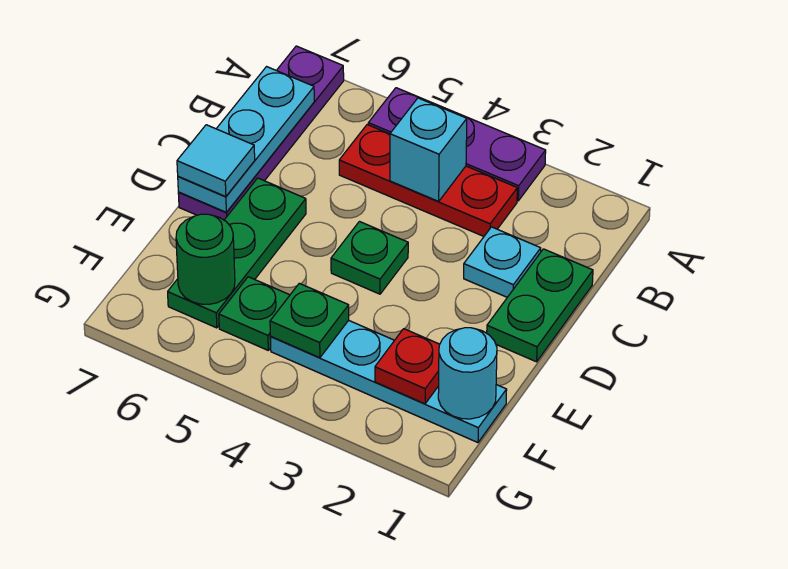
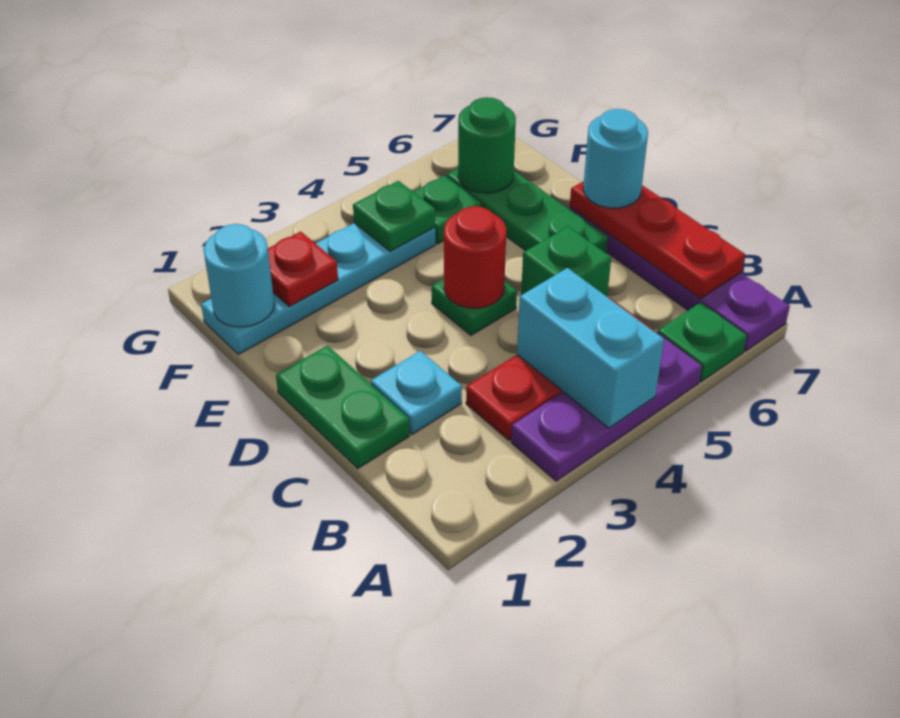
none -> green plate A6 level 1
cyan brick B4 level 2 -> cyan brick A4:B4 level 2
cyan plate B7:D7 level 2 -> red plate B7:D7 level 2
none -> green brick C5 level 1
none -> red round brick D4 level 2
cyan tile D7 level 3 -> cyan round brick D7 level 3

